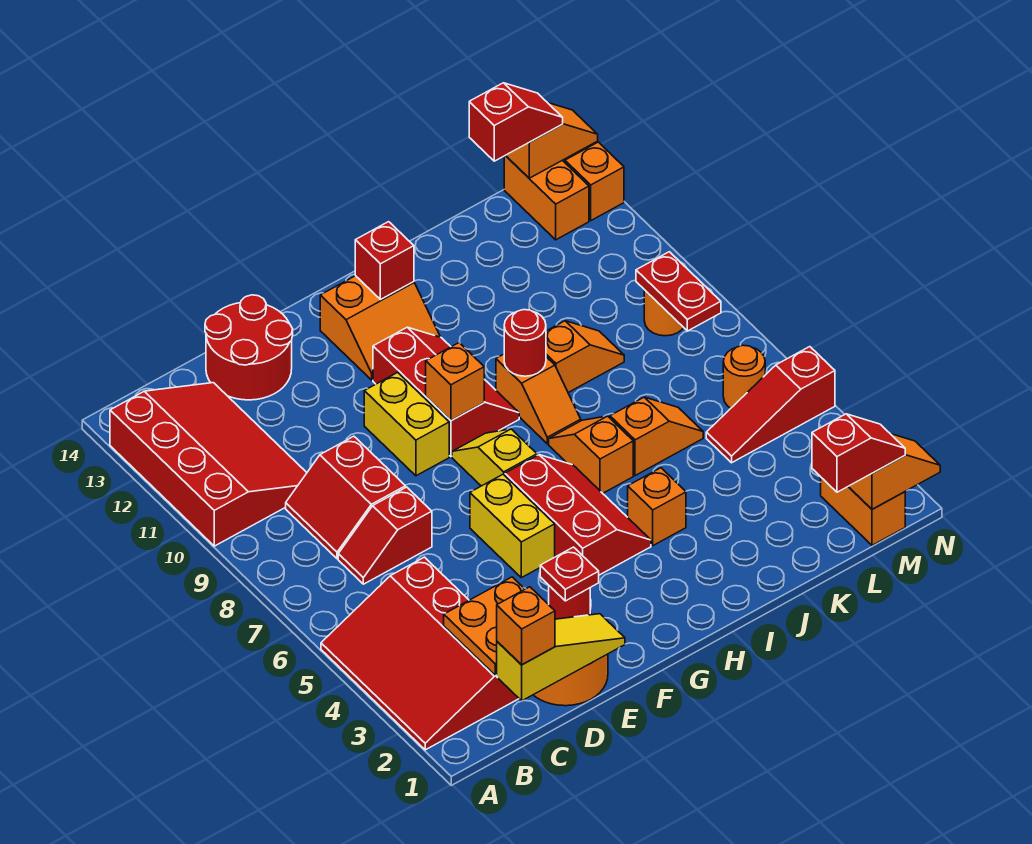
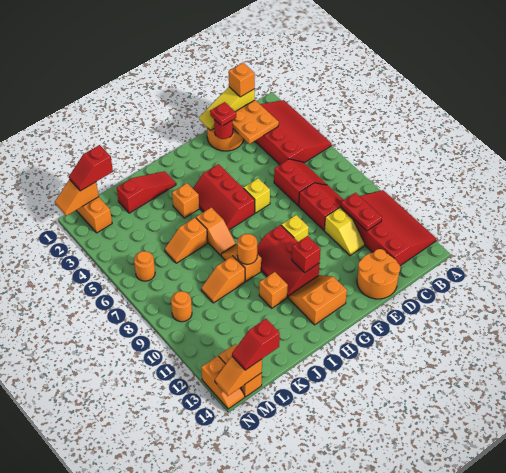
red slope A10:C13 level 1 top A -> red slope A10:C13 level 1 top C
red slope C7:D7 level 1 top D -> red slope C6:D7 level 1 top D
red round brick D13:E14 level 1 -> orange round brick D13:E14 level 1
yellow brick F5:F6 level 1 -> yellow brick F6 level 1
yellow brick F9:F10 level 1 -> yellow brick F9 level 1
yellow slope G7:G8 level 1 top 7 -> yellow slope D10:D11 level 1 top 10
orange brick G9 level 2 -> orange brick I11 level 1
red brick H13 level 2 -> red brick G11 level 2
red round brick I9 level 2 -> orange round brick I9 level 2
red slope L5:N5 level 1 top N -> red slope I2:K2 level 1 top K
red plate M8:M9 level 2 -> red plate C10:C11 level 2

